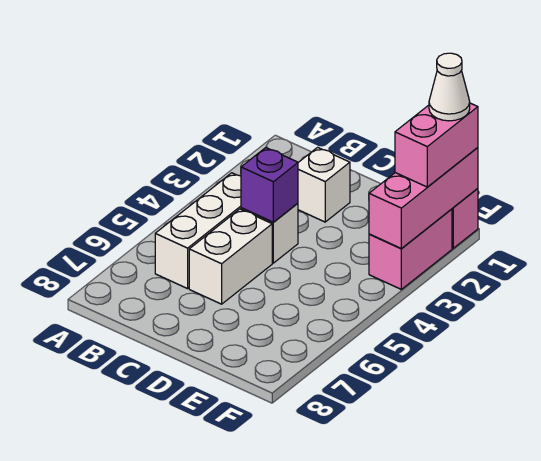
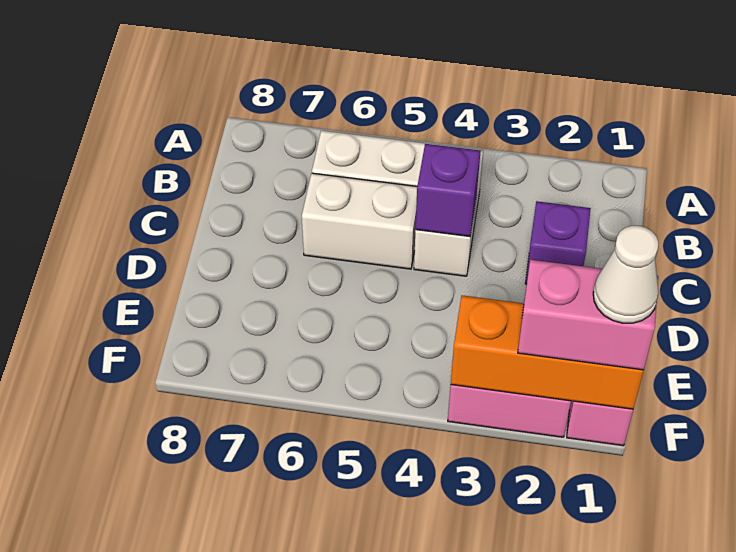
white brick C2 level 1 -> purple brick C2 level 1
pink brick F1:F3 level 2 -> orange brick F1:F3 level 2

